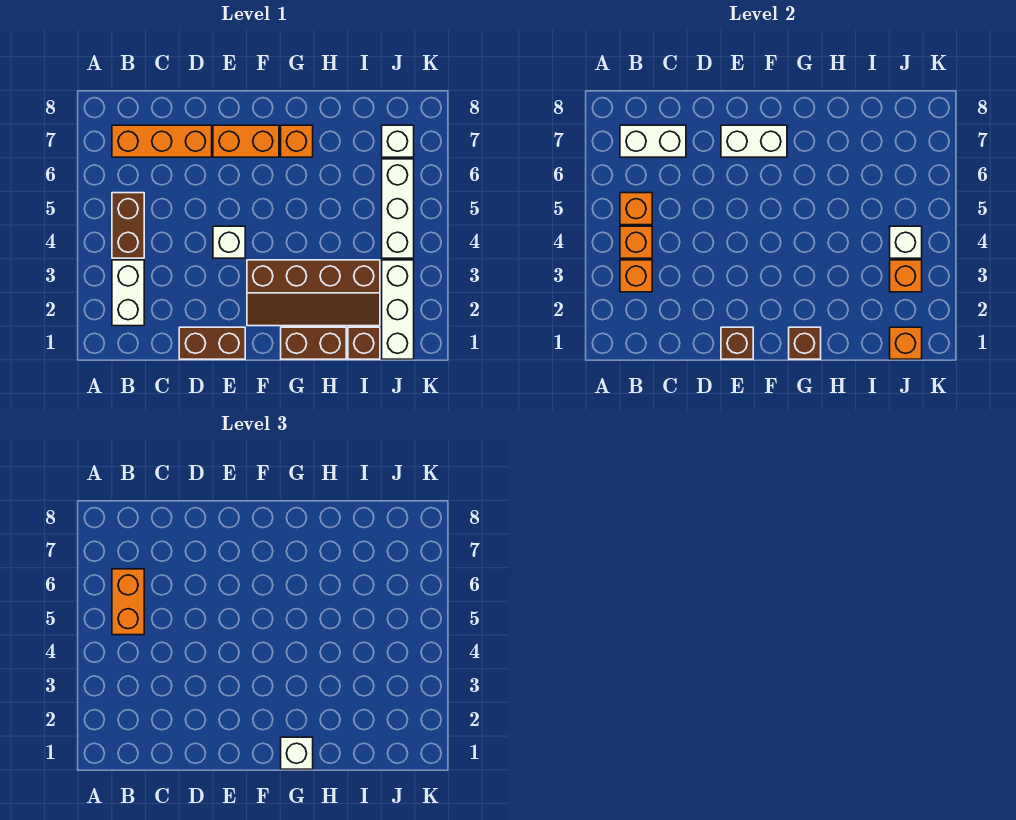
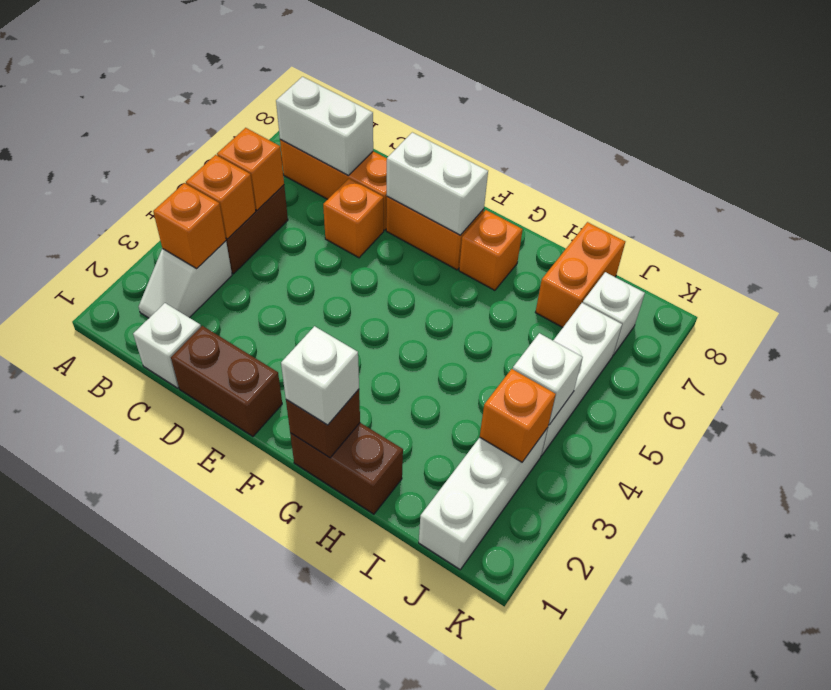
white brick B2:B3 level 1 -> white slope B2:B3 level 1 top 3
orange brick B5:B6 level 3 -> orange brick I7:I8 level 1
brown brick E1 level 2 -> none
white brick E4 level 1 -> white brick C1 level 1
brown slope F2:I3 level 1 top 3 -> none
brown brick I1 level 1 -> none
orange brick J1 level 2 -> orange brick D6 level 1

